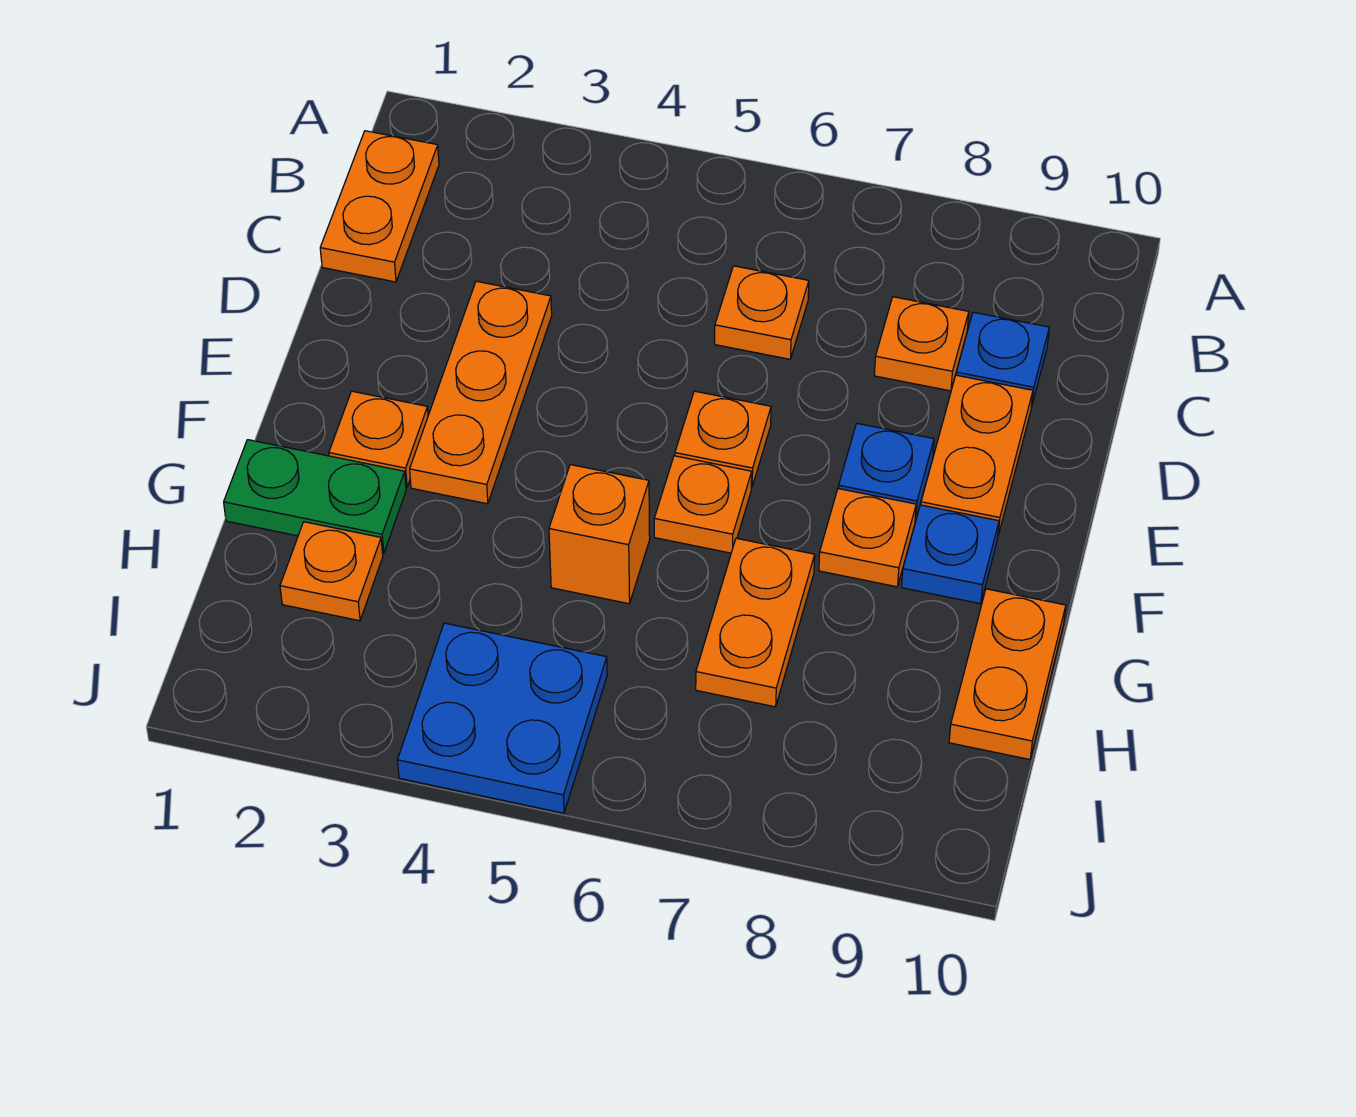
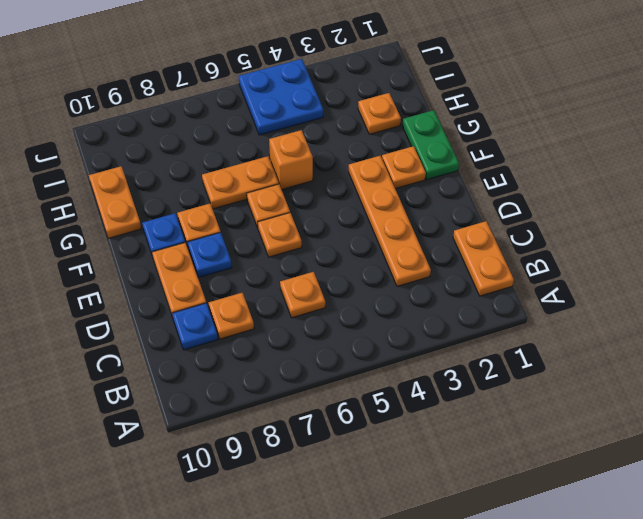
orange plate D3:F3 level 1 -> orange plate C3:F3 level 1
green plate G1:G2 level 1 -> green plate F1:G1 level 1
orange plate G7:H7 level 1 -> orange plate G6:G7 level 1

